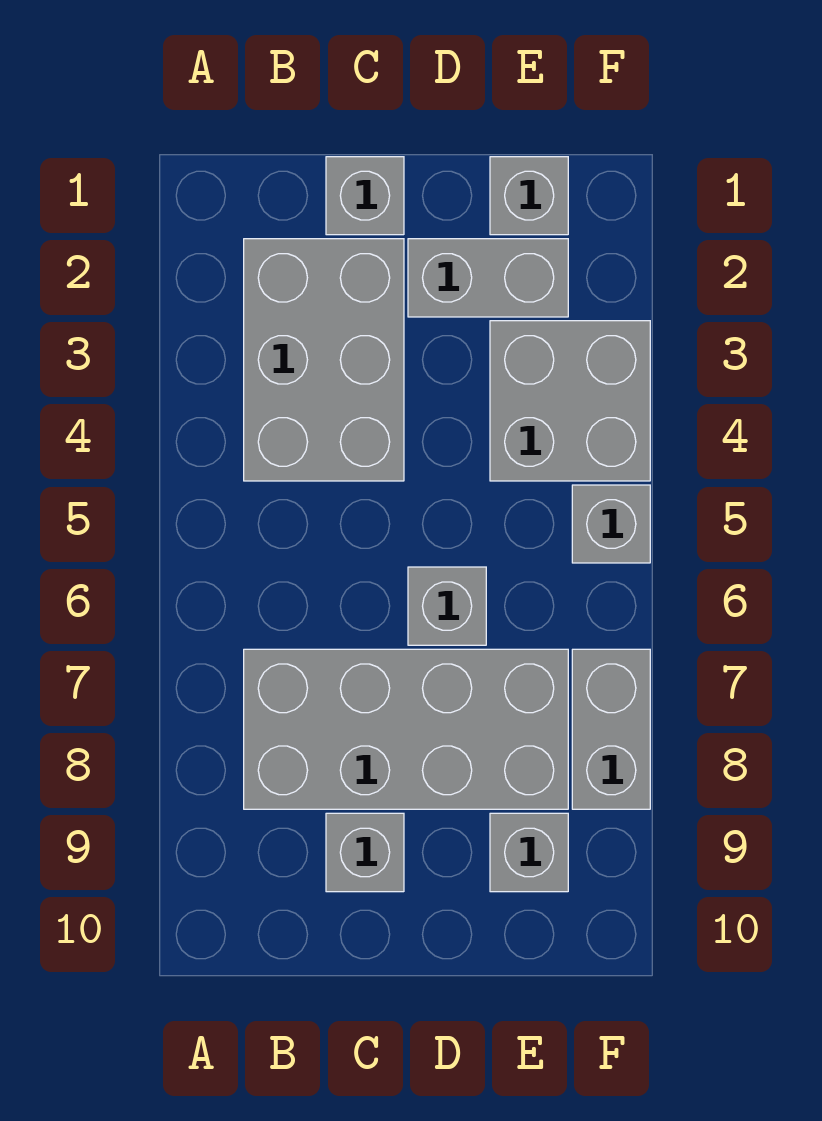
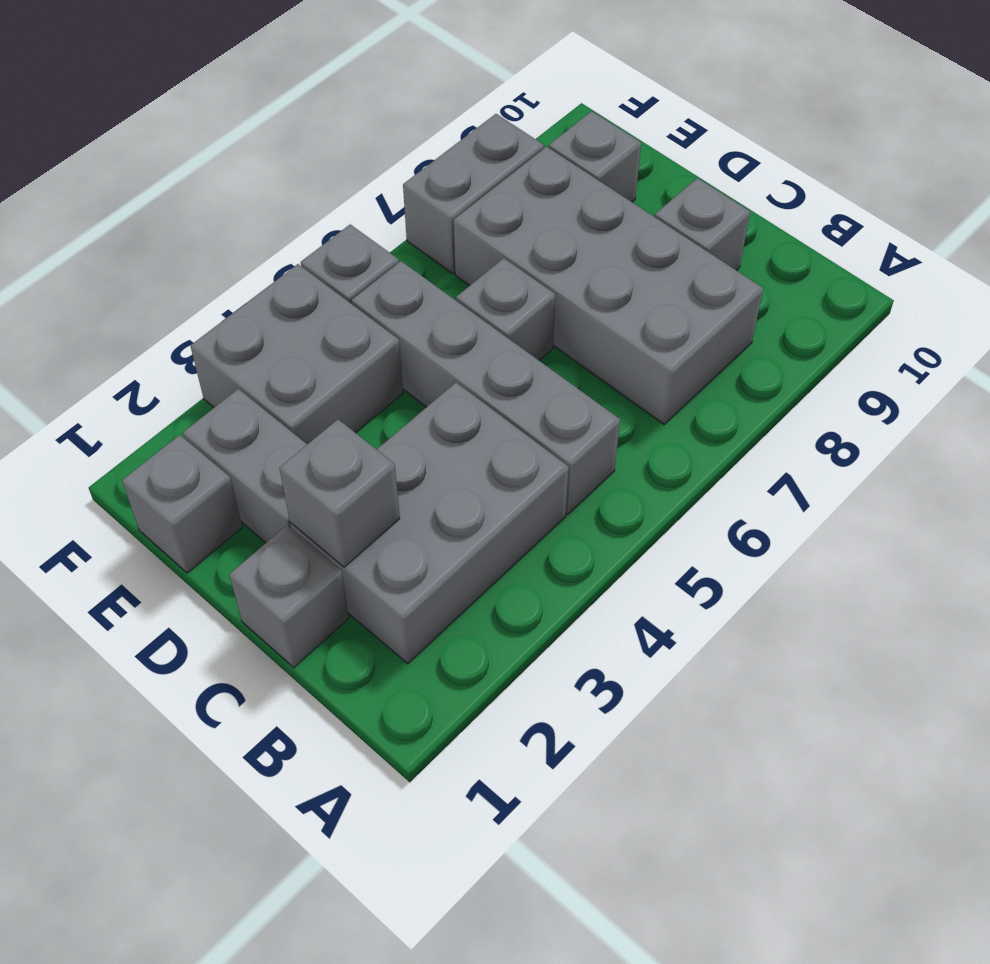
none -> grey brick B5:E5 level 1
none -> grey brick C2 level 2

